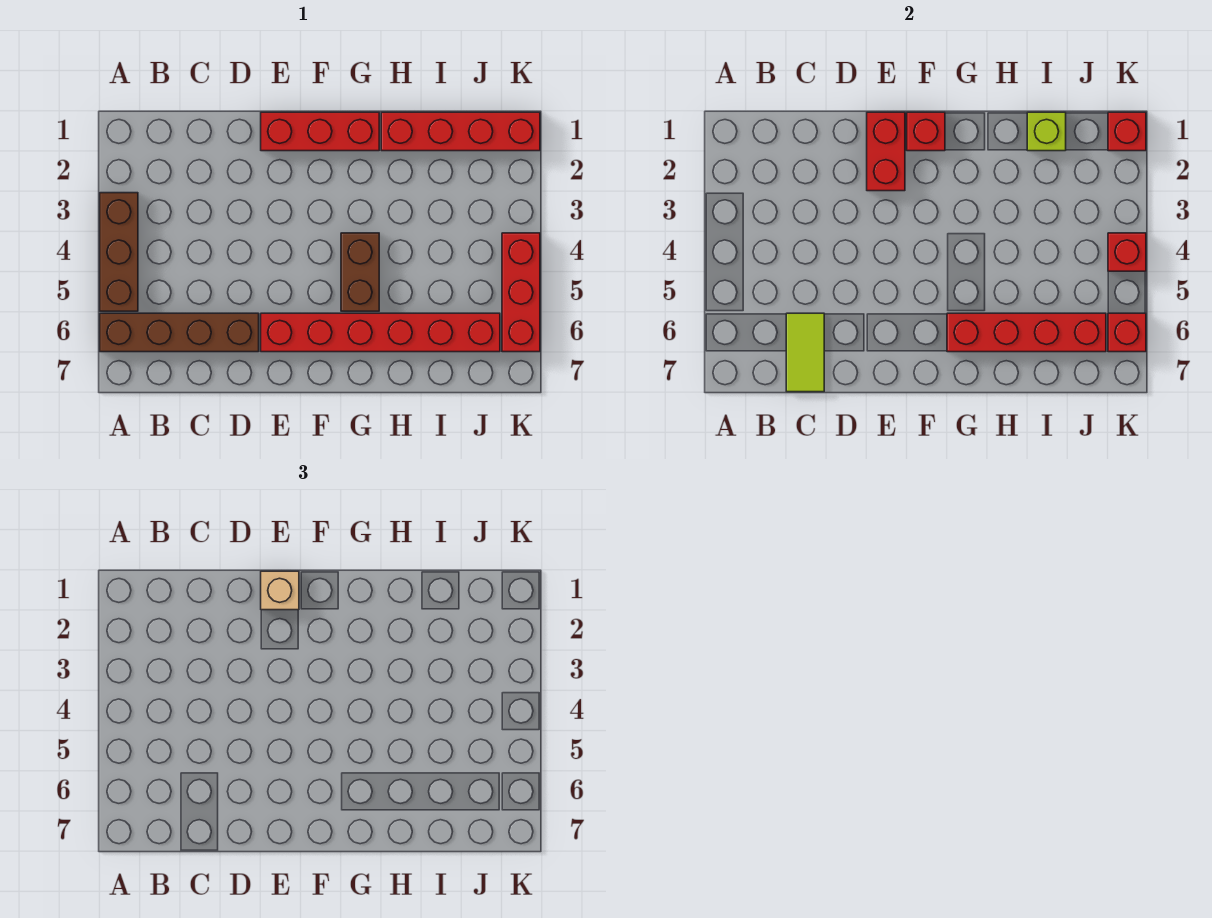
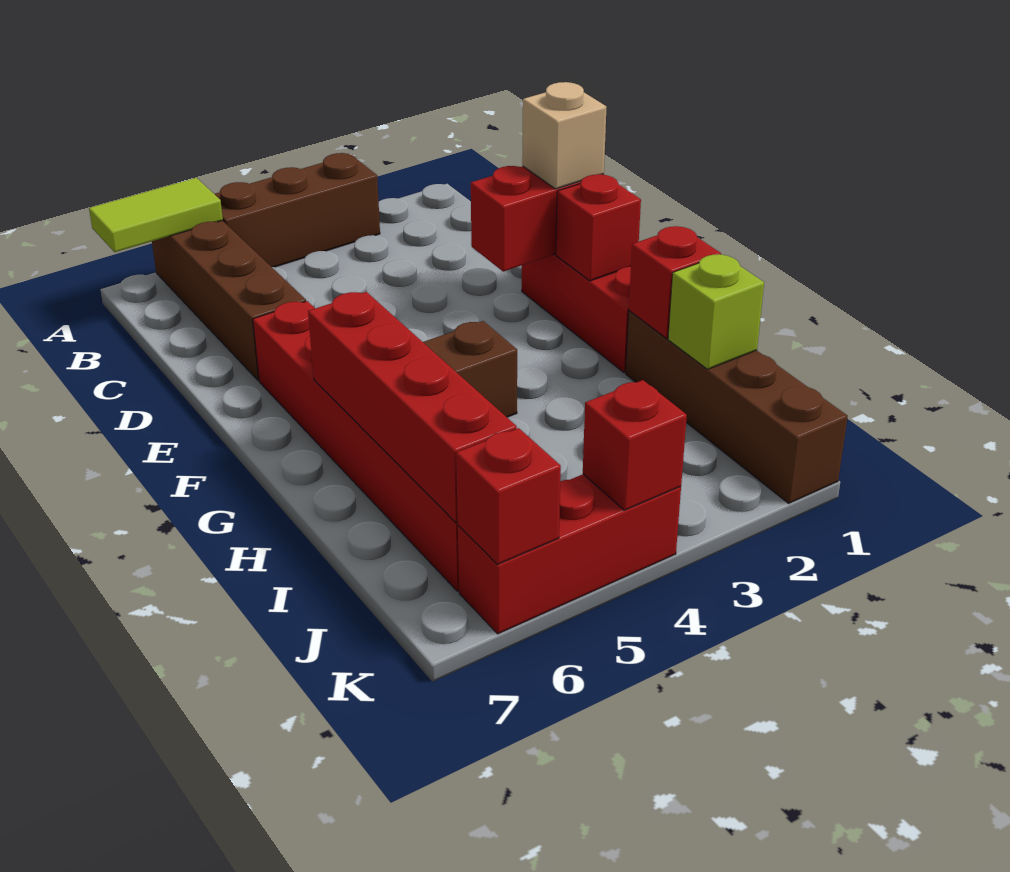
lime tile C6:C7 level 2 -> lime tile A6:A7 level 2
red brick H1:K1 level 1 -> brown brick H1:K1 level 1
red brick K1 level 2 -> red brick H1 level 2

